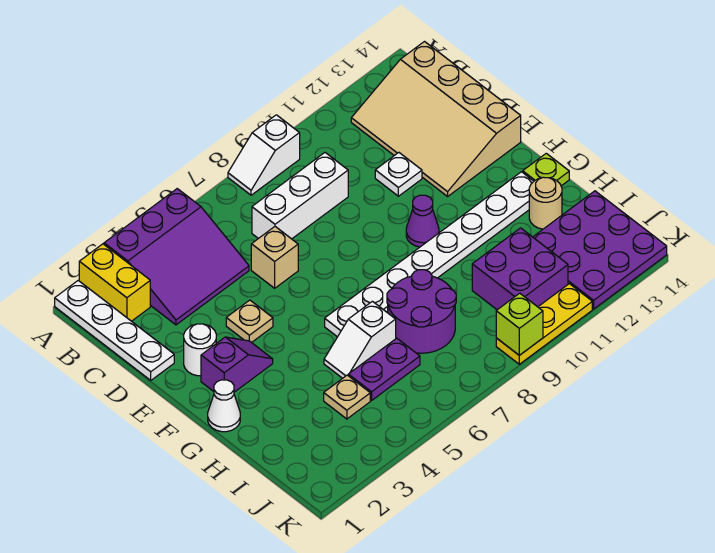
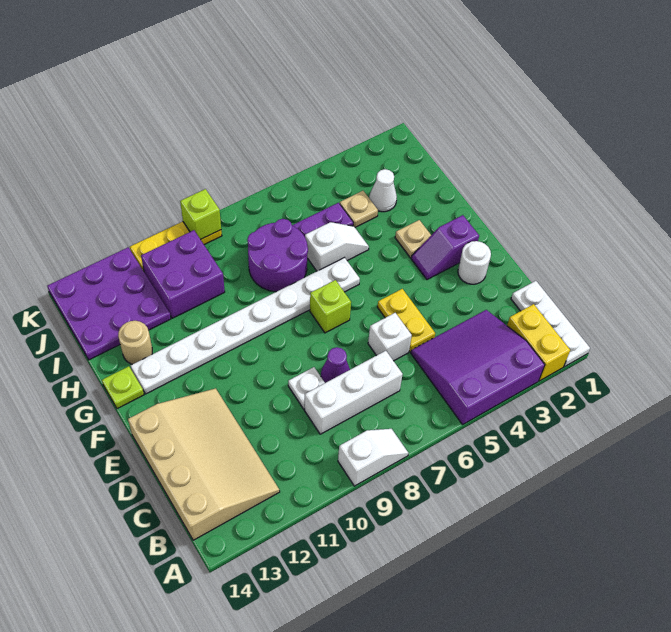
white plate A1:D1 level 1 -> white plate A1:C1 level 1
none -> yellow plate D5:E5 level 1
tan brick D6 level 1 -> white brick D6 level 1
white plate D11 level 1 -> white plate D9 level 1
tan plate E4 level 1 -> tan plate G3 level 1
none -> lime brick F7 level 1
purple cone F10 level 1 -> purple cone D8 level 1
white cone G1 level 1 -> white cone I3 level 1

